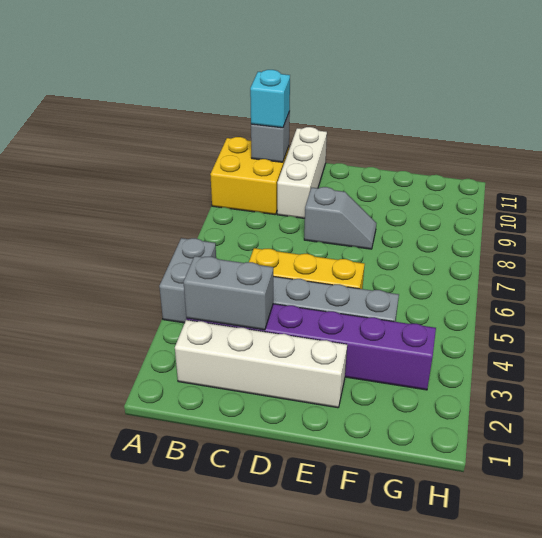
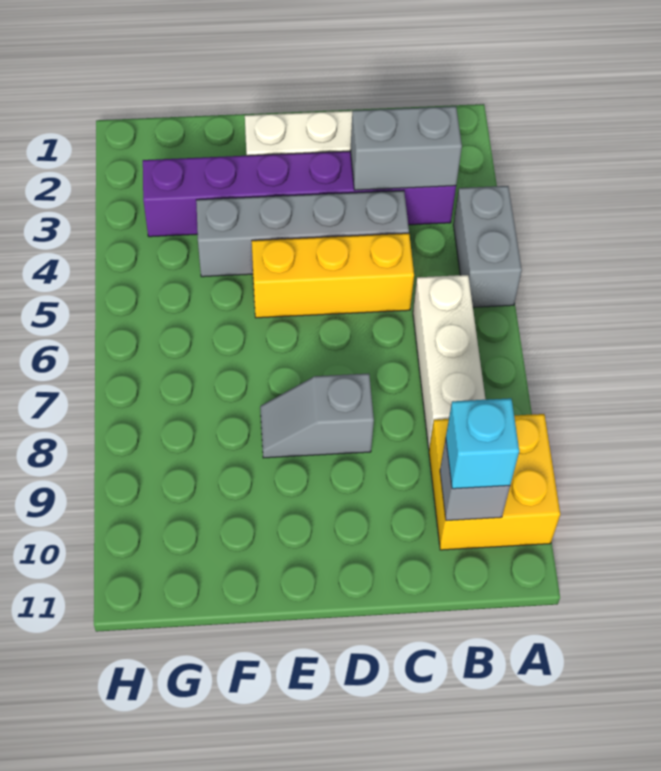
white brick C9:C11 level 1 -> white brick B6:B8 level 1

